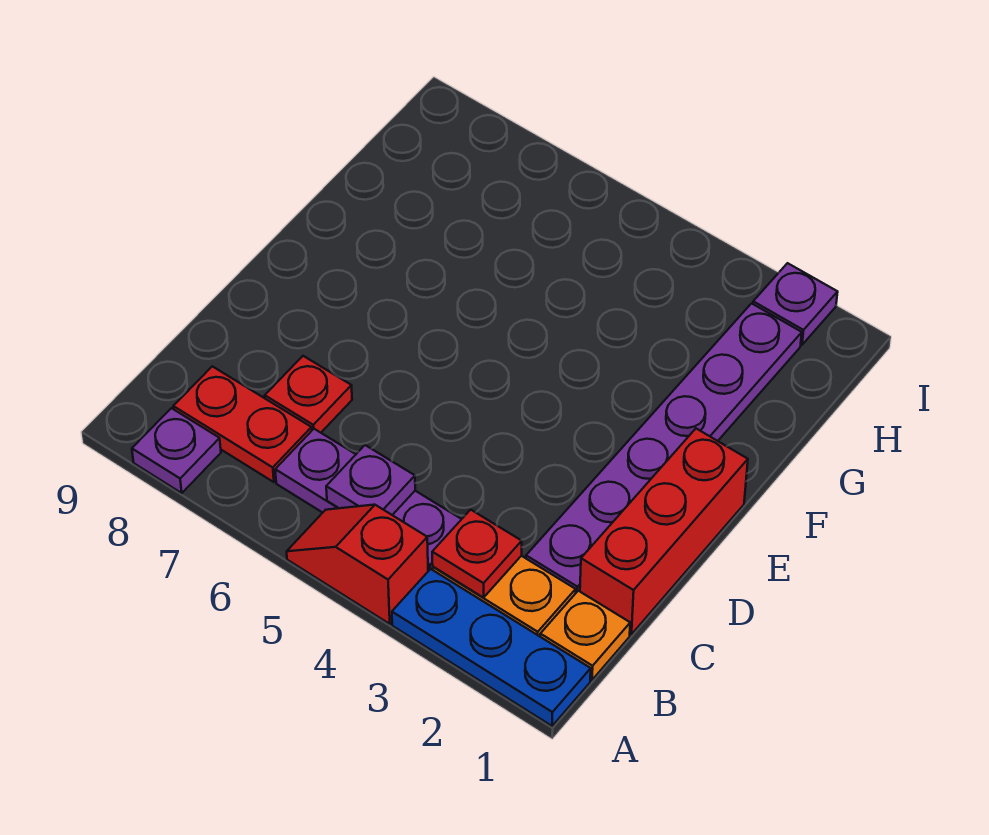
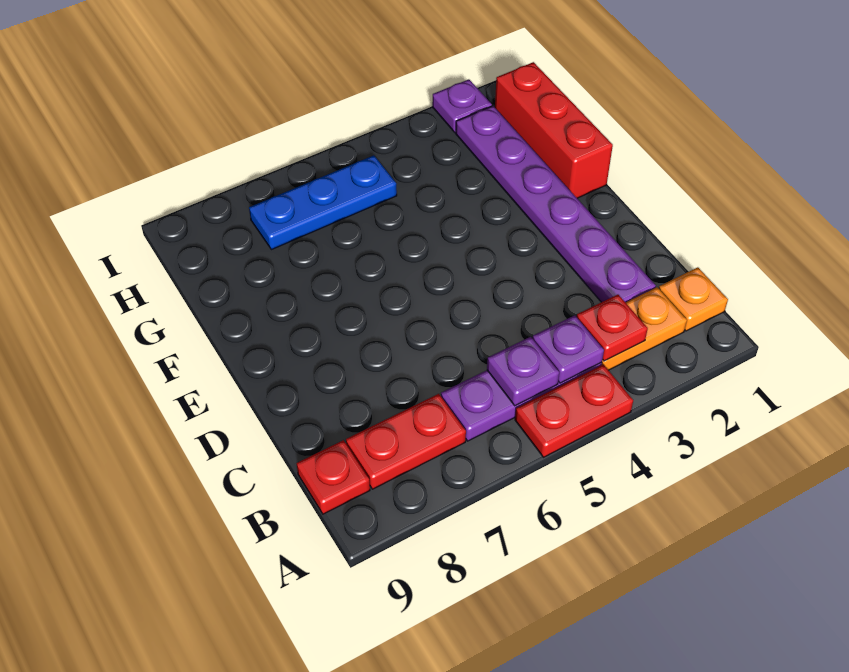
blue plate A1:A3 level 1 -> blue plate H5:H7 level 1
red slope A4:A5 level 1 top 4 -> red plate A4:A5 level 1
purple plate A8 level 1 -> purple plate B4 level 2
red brick C1:E1 level 1 -> red brick F1:H1 level 1
red plate C7 level 1 -> red plate B9 level 1

